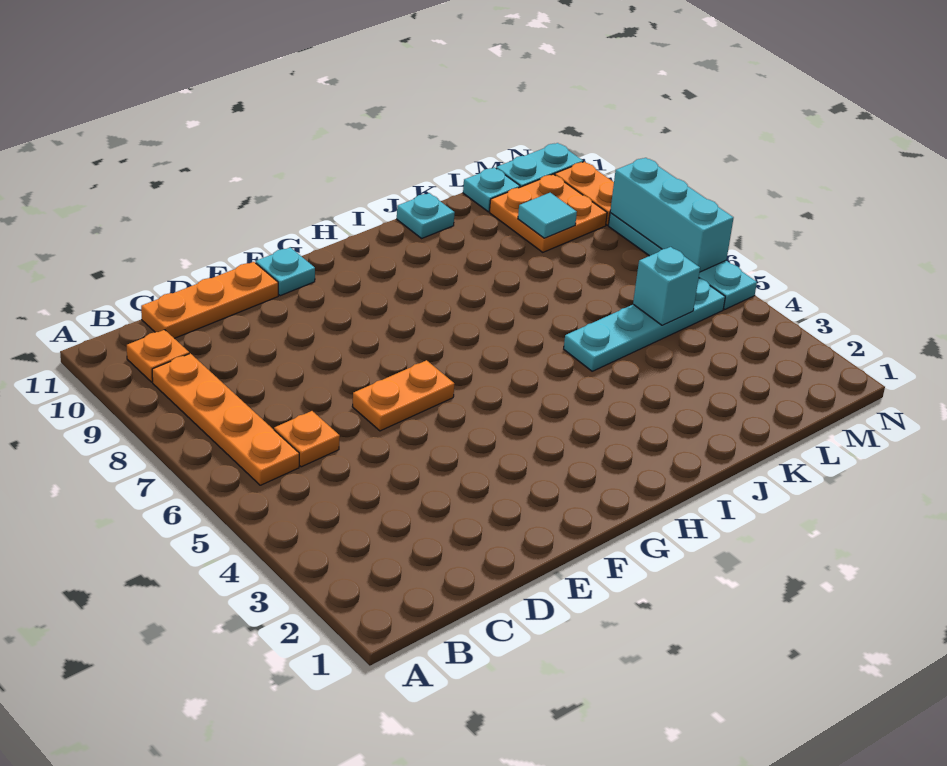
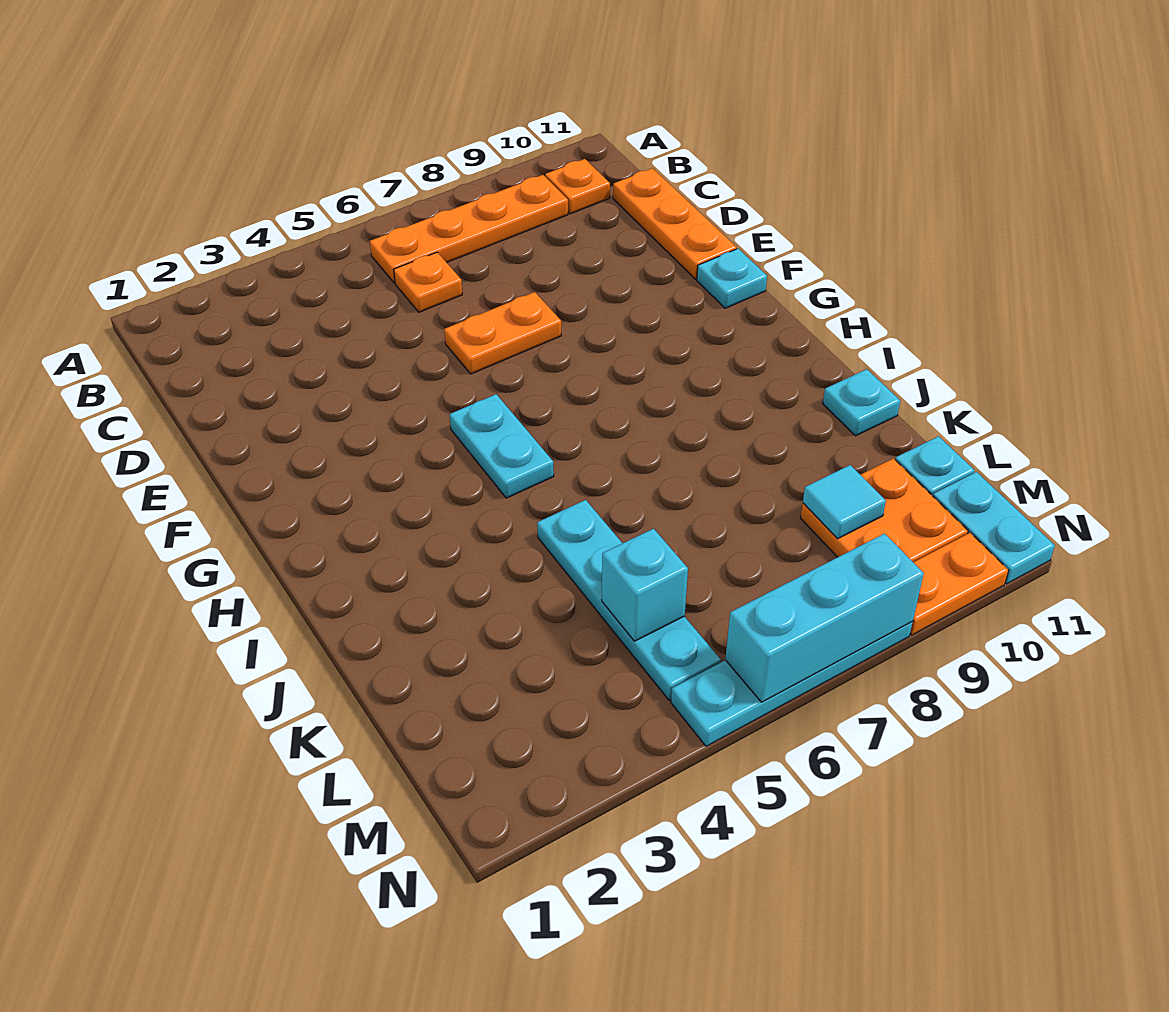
orange plate E6:F6 level 1 -> orange plate E6:E7 level 1
none -> cyan plate G5:H5 level 1

